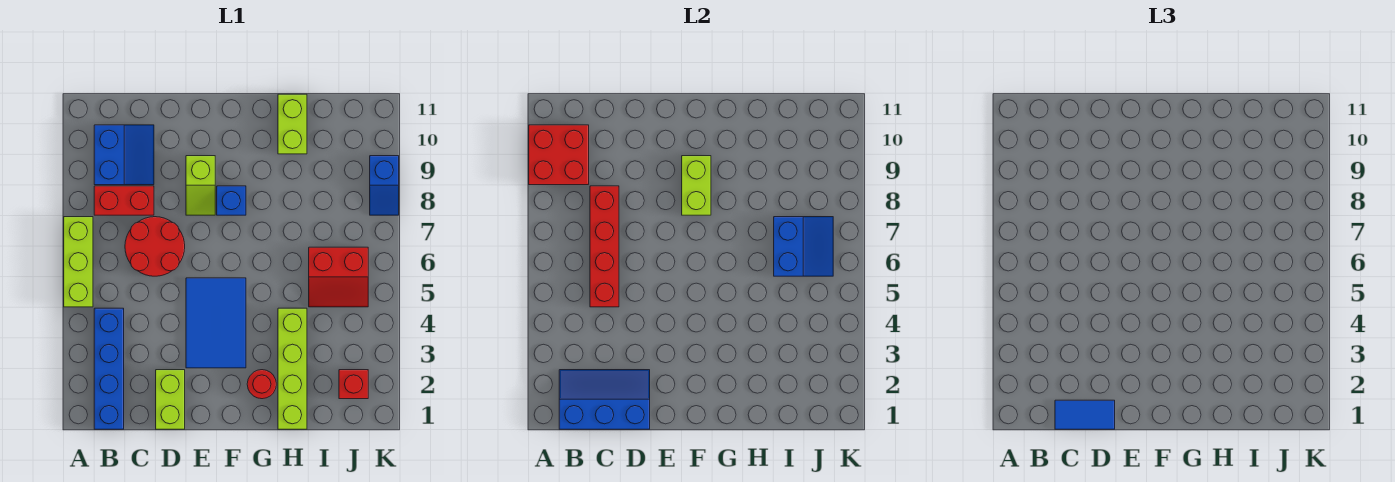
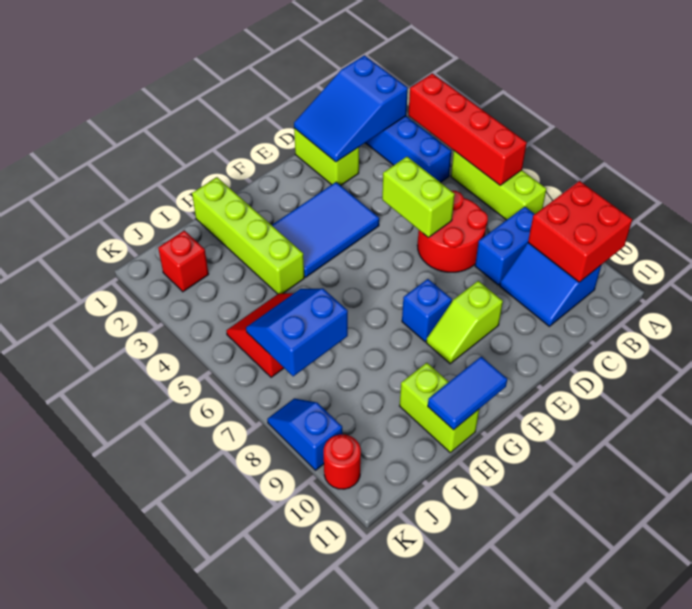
blue slope B1:D2 level 2 top 1 -> blue slope B1:D2 level 2 top B
red brick B8:C8 level 1 -> blue brick B8:C8 level 1
blue tile C1:D1 level 3 -> blue tile G11:H11 level 2
red brick C5:C8 level 2 -> red brick A3:A6 level 2
blue tile E3:F5 level 1 -> blue tile E3:G4 level 1
lime slope E8:E9 level 1 top 9 -> lime slope E9:F9 level 1 top E
lime brick F8:F9 level 2 -> lime brick D5:D6 level 2
red round brick G2 level 1 -> red round brick K10 level 1
blue slope I6:J7 level 2 top I -> blue slope I6:J7 level 2 top 7

